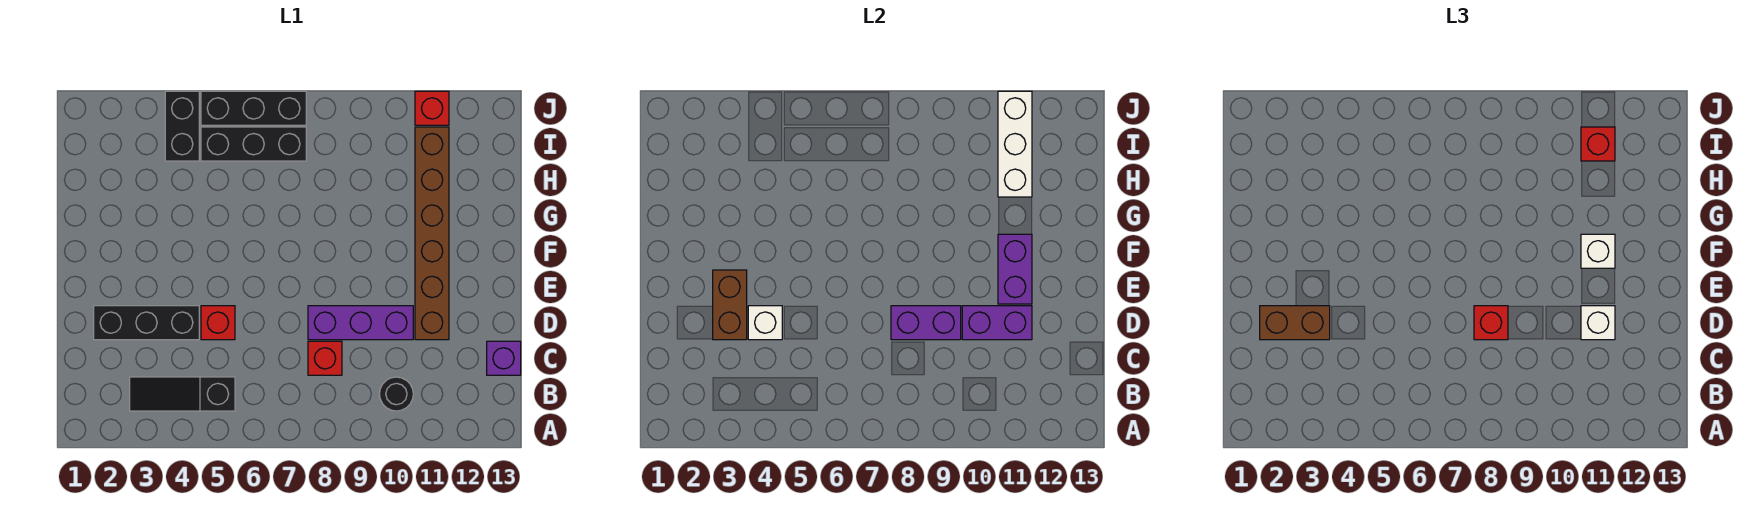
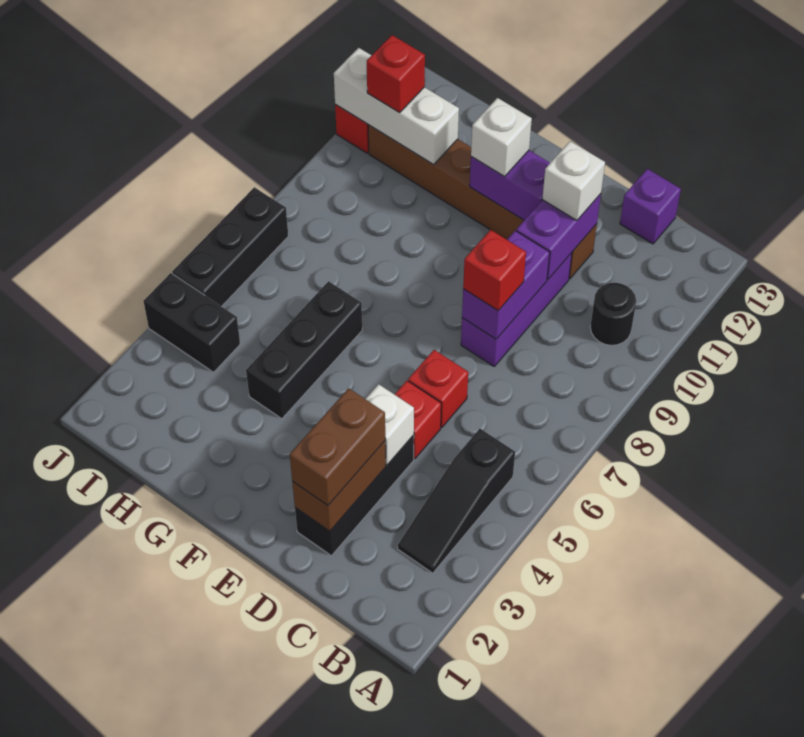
red brick C8 level 1 -> red brick D6 level 1
brown brick D3:E3 level 2 -> brown brick D2:D3 level 2
black brick I5:I7 level 1 -> black brick G4:G6 level 1

